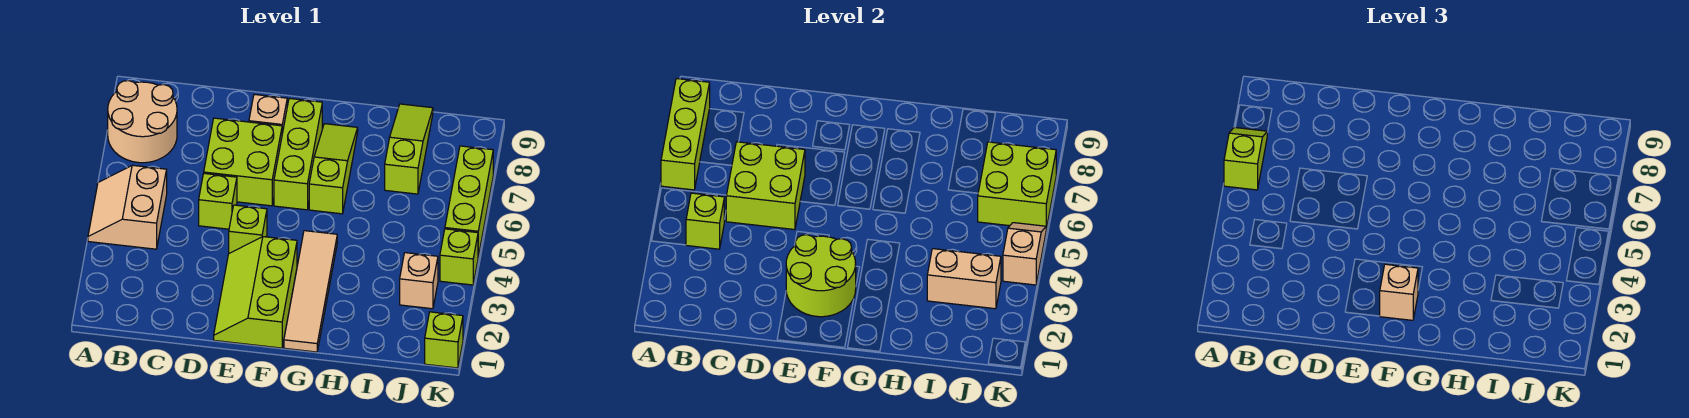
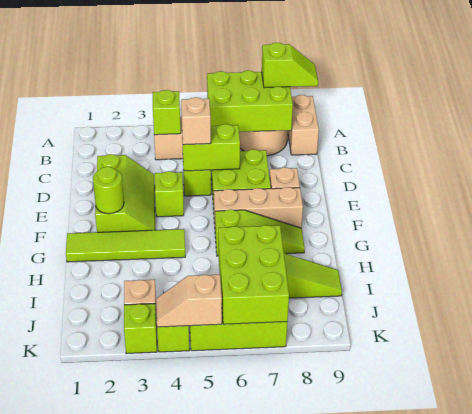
lime brick A6:A8 level 2 -> lime brick A6:B8 level 2
lime slope A6:A7 level 3 top 6 -> lime slope A8:A9 level 3 top 8
lime brick C5:D6 level 2 -> lime brick D5:D6 level 2
lime slope E1:F3 level 1 top F -> lime slope D2:F3 level 1 top 2
lime round brick E2:F3 level 2 -> lime round brick F2 level 2
tan brick F2 level 3 -> tan brick D5 level 3
lime brick F6:F8 level 1 -> tan brick F6:F8 level 1
tan tile G1:G4 level 1 -> lime tile G1:G4 level 1
tan brick I3:J3 level 2 -> tan brick A9:B9 level 1
lime brick J6:K7 level 2 -> lime brick I6:K7 level 2
lime brick K1 level 1 -> lime brick K3 level 1
tan slope K4:K5 level 2 top 4 -> tan slope K4:K5 level 2 top 5

